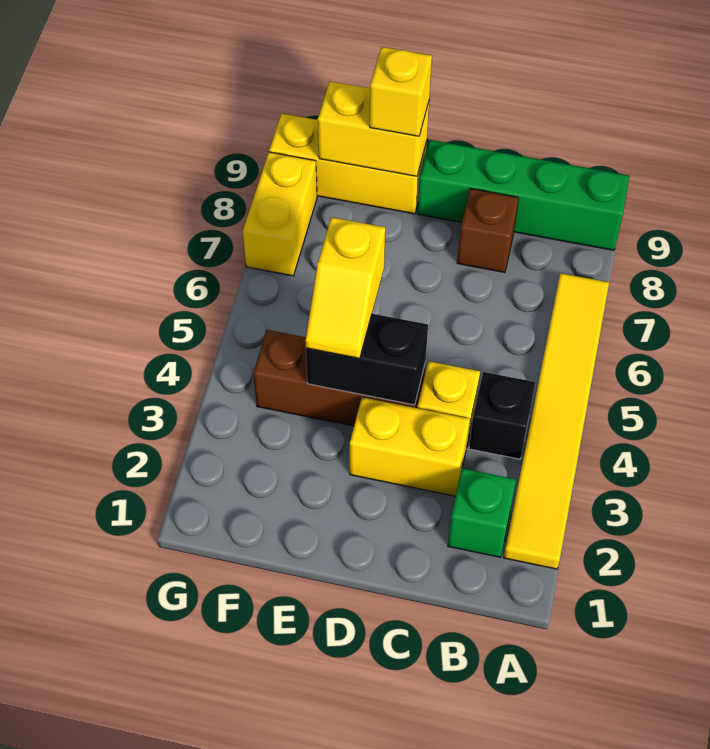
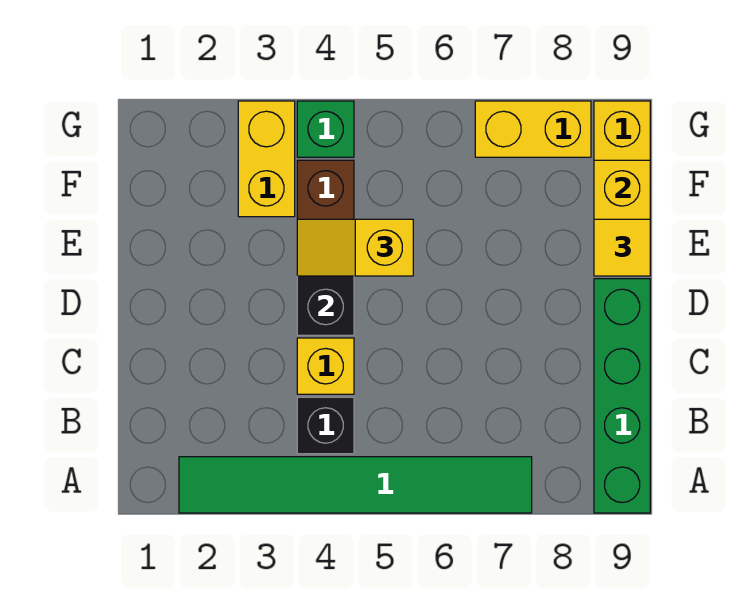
yellow tile A2:A7 level 1 -> green tile A2:A7 level 1
green brick B2 level 1 -> green brick G4 level 1
yellow brick C3:D3 level 1 -> yellow brick F3:G3 level 1
brown brick C8 level 1 -> none
yellow brick E9 level 3 -> yellow tile E9 level 3

